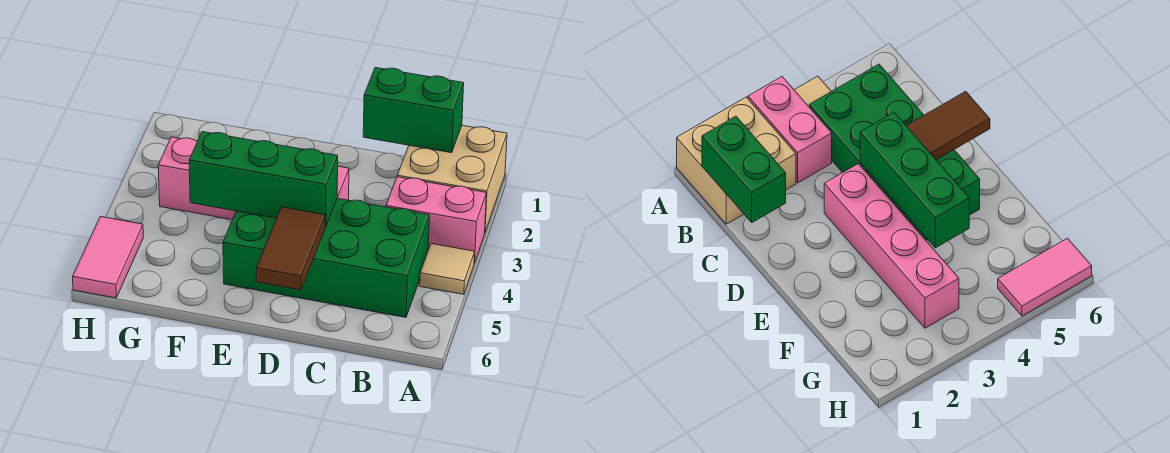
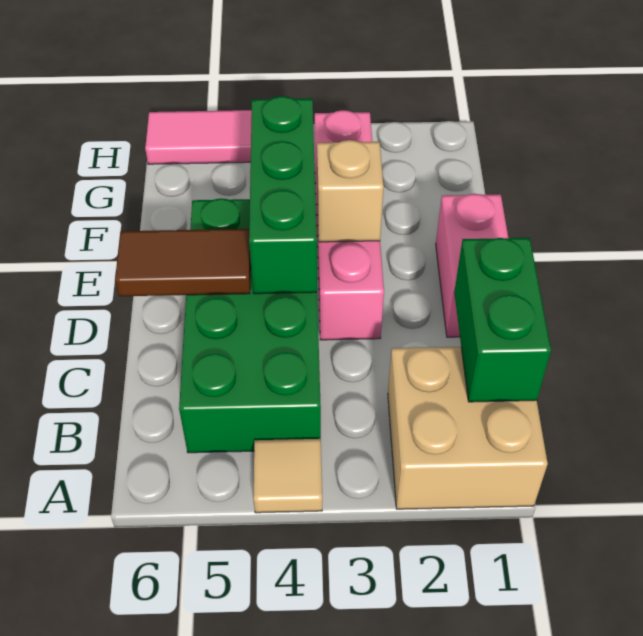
pink brick A3:B3 level 1 -> pink brick D1:E1 level 1
none -> tan brick E3 level 2

